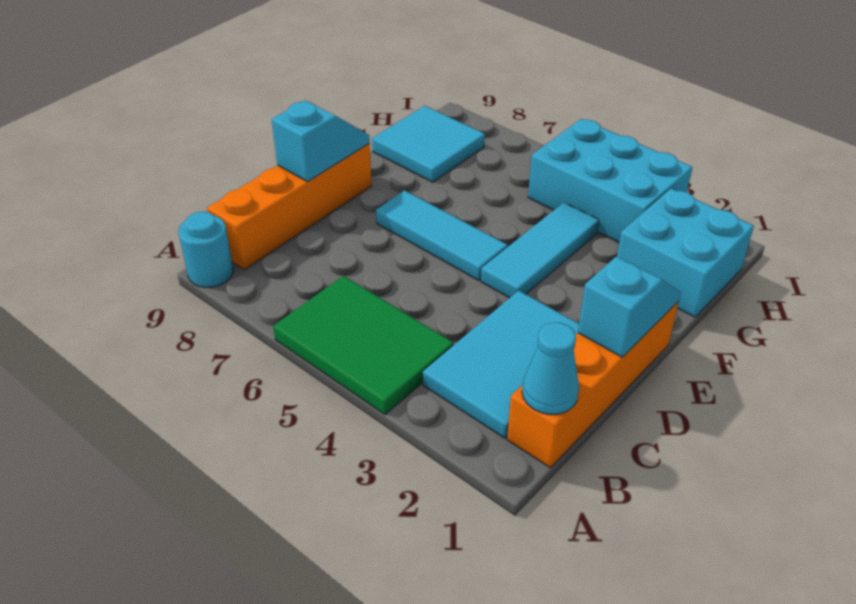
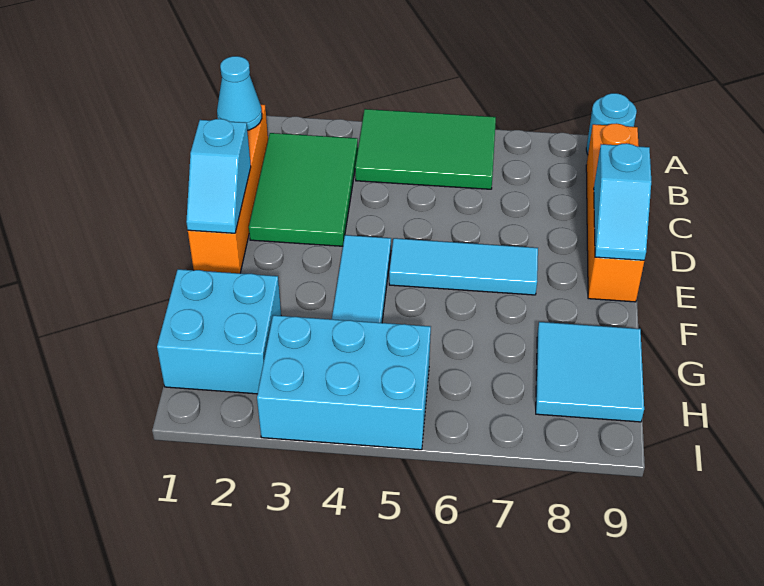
cyan tile B2:D3 level 1 -> green tile B2:D3 level 1

